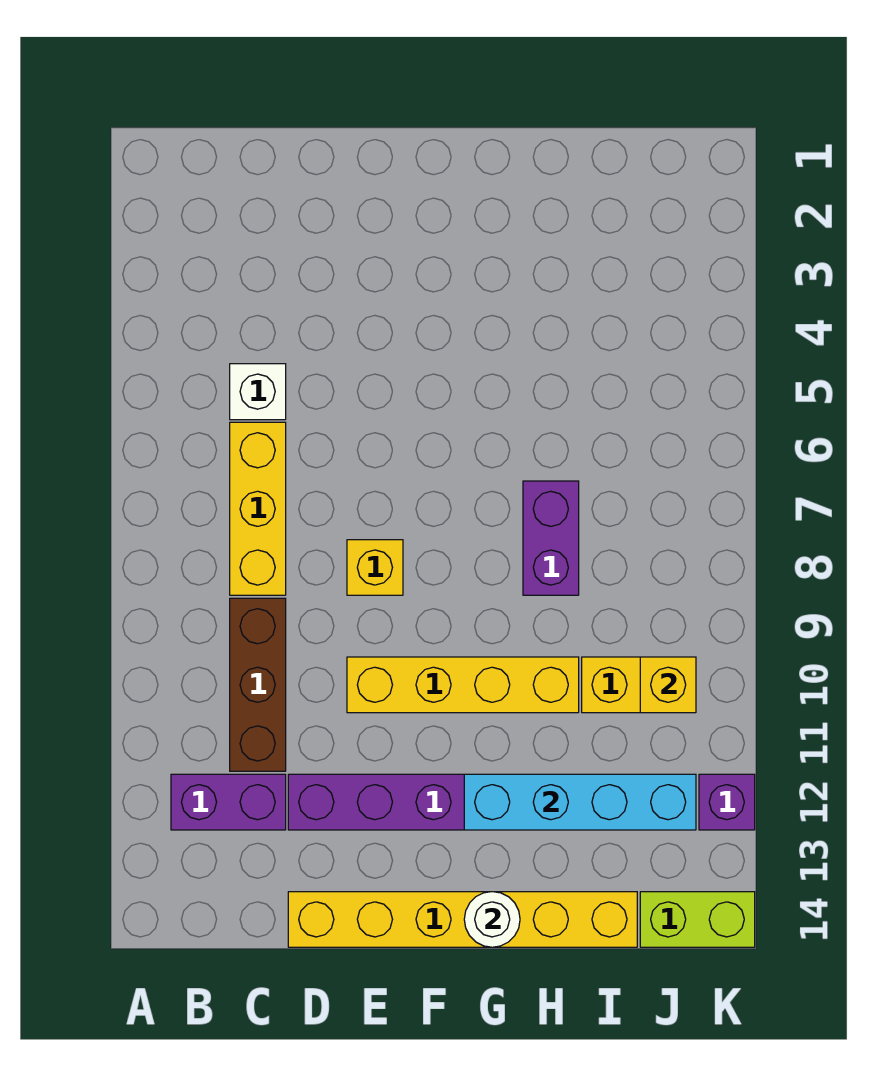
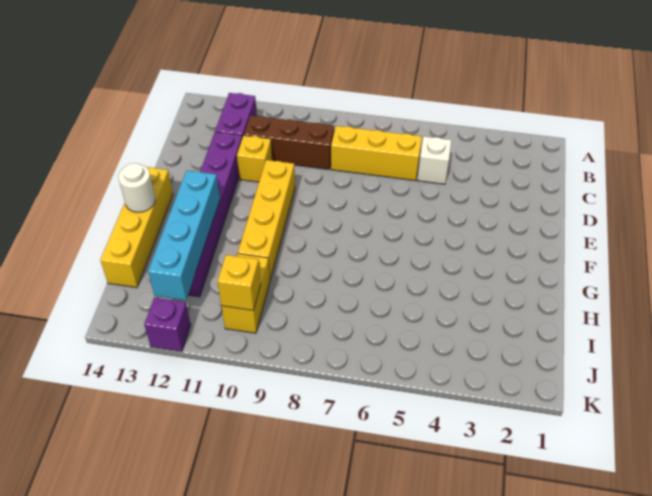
yellow brick D14:I14 level 1 -> yellow brick F14:I14 level 1
yellow brick E8 level 1 -> yellow brick D11 level 1
purple brick H7:H8 level 1 -> none
lime brick J14:K14 level 1 -> none

